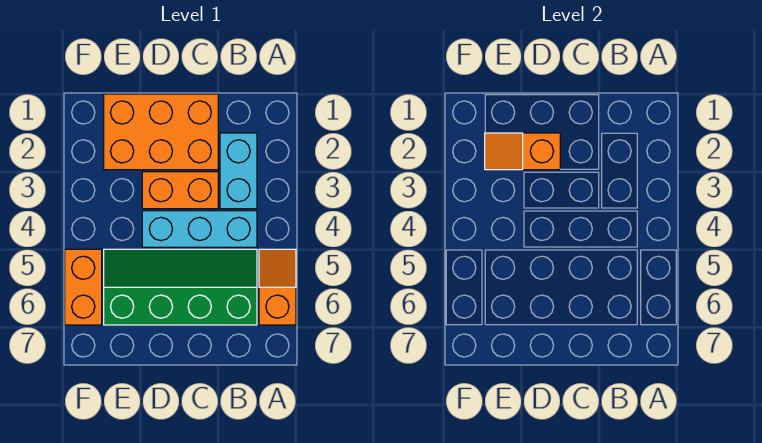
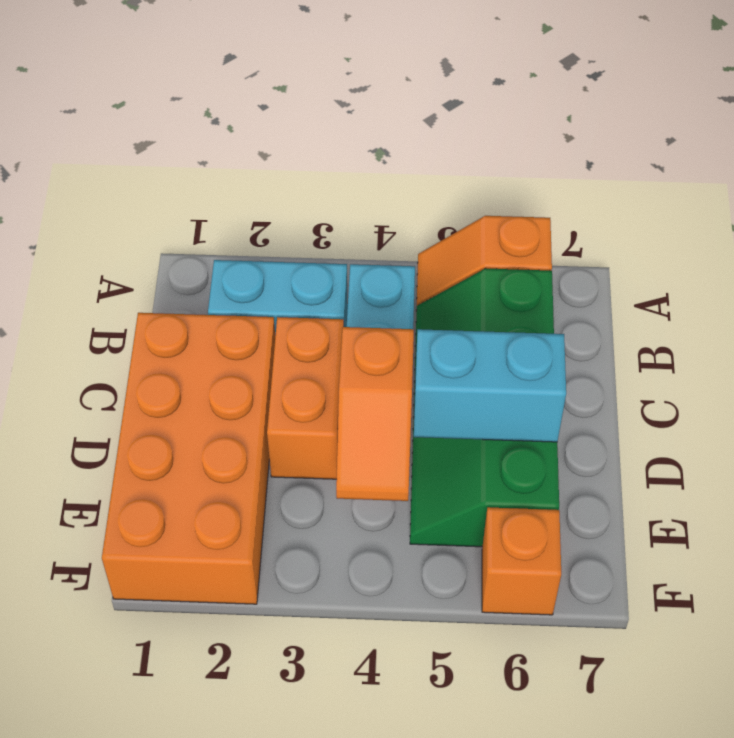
orange brick C1:E2 level 1 -> orange brick C1:F2 level 1
orange slope D2:E2 level 2 top D -> orange slope D4:E4 level 2 top D
none -> cyan brick D5:D6 level 2
orange brick F5:F6 level 1 -> orange brick F6 level 1

